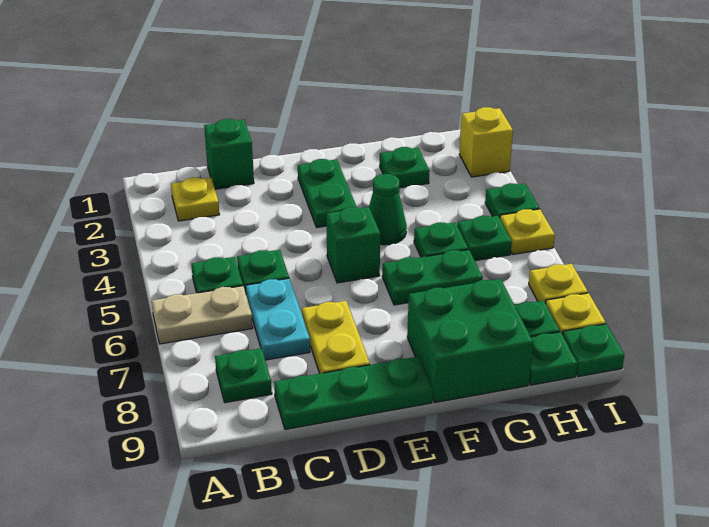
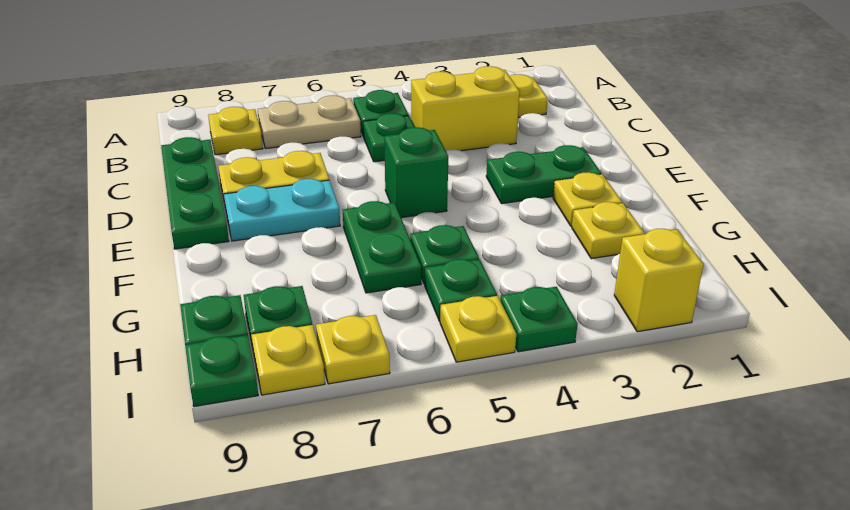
tan plate A6:B6 level 1 -> tan plate B6:B7 level 1
green plate B8 level 1 -> yellow plate B8 level 1
green brick C1 level 1 -> none
none -> yellow brick C3:C4 level 1
cyan plate C6:C7 level 1 -> cyan plate E7:E8 level 1
none -> yellow plate F2 level 1
green cone F4 level 1 -> none
green brick F8:G9 level 1 -> none
green plate G2 level 1 -> yellow plate G2 level 1

